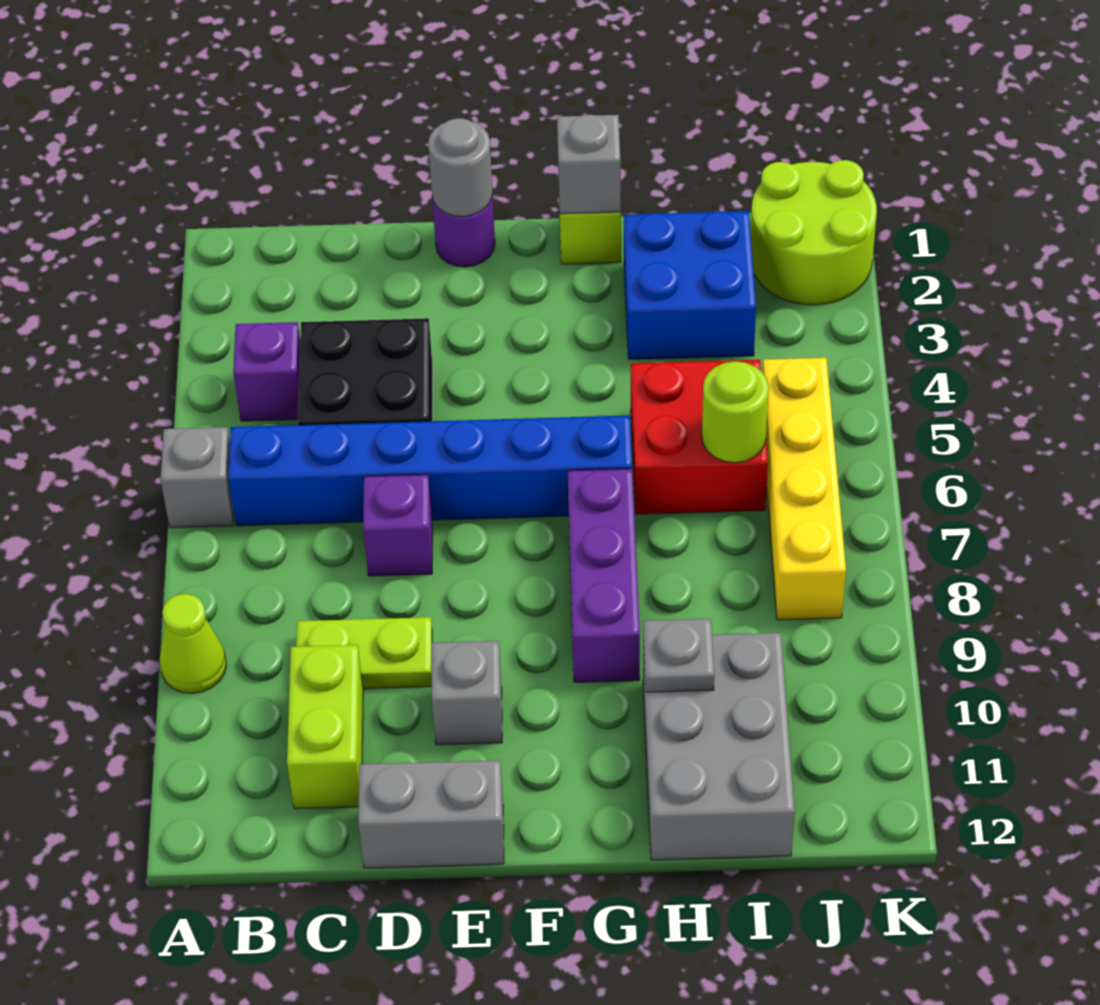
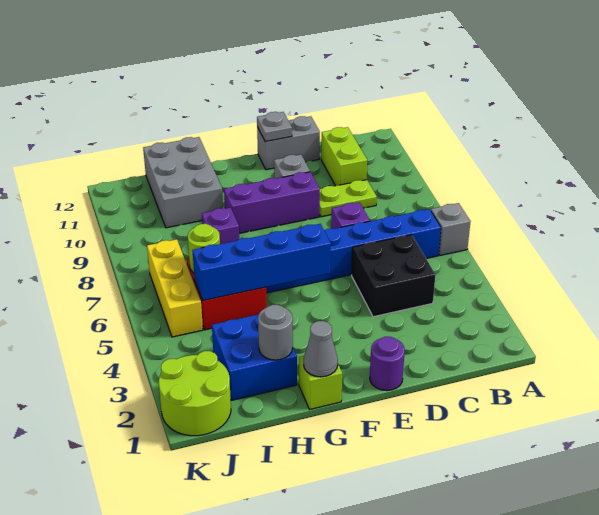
lime cone A9 level 1 -> none
purple brick B4 level 1 -> purple brick H8 level 1
grey round brick E1 level 2 -> grey round brick H2 level 2
none -> blue brick F5:I5 level 2
grey brick G1 level 2 -> grey cone G1 level 2
purple brick G7:G9 level 1 -> purple brick E9:G9 level 1
grey plate H10 level 2 -> grey plate E12 level 2
yellow brick J5:J8 level 1 -> yellow brick J5:J7 level 1

